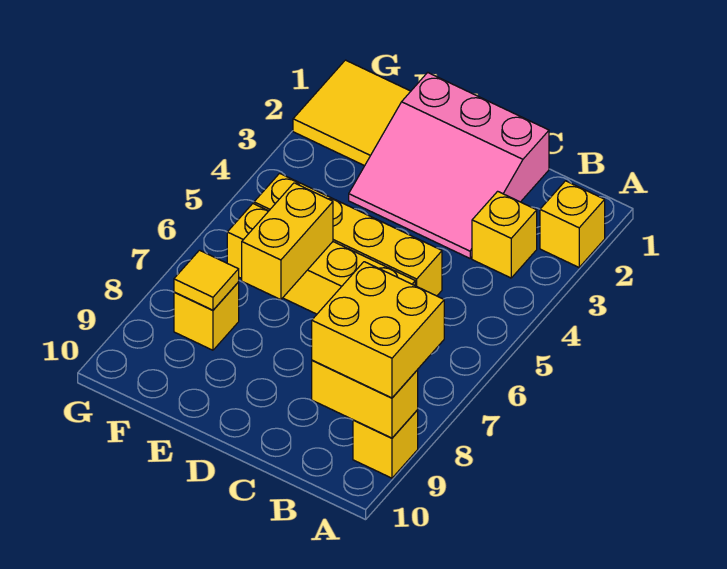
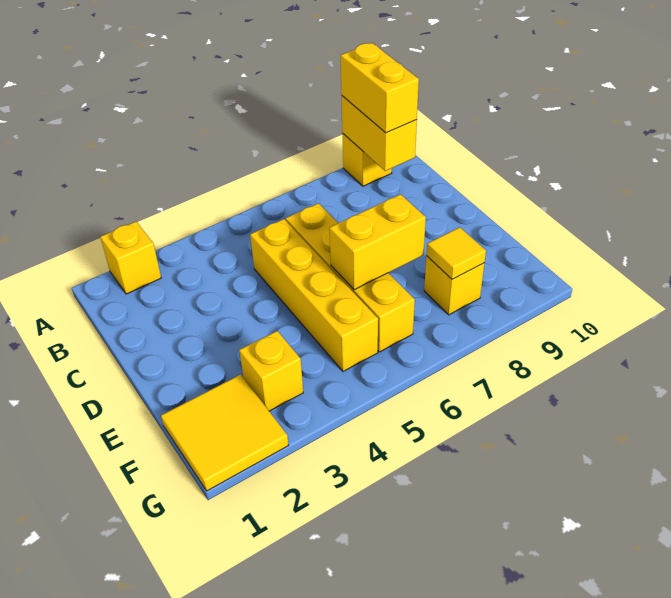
yellow brick A8:B9 level 3 -> yellow brick A9:B9 level 3
yellow brick B3 level 1 -> yellow brick F3 level 1
pink slope C1:E3 level 1 top 1 -> none

